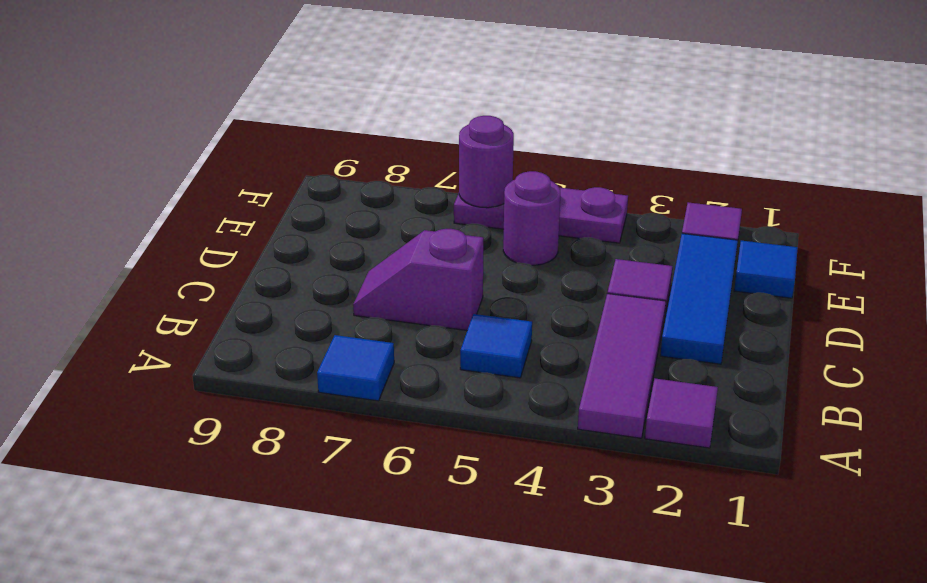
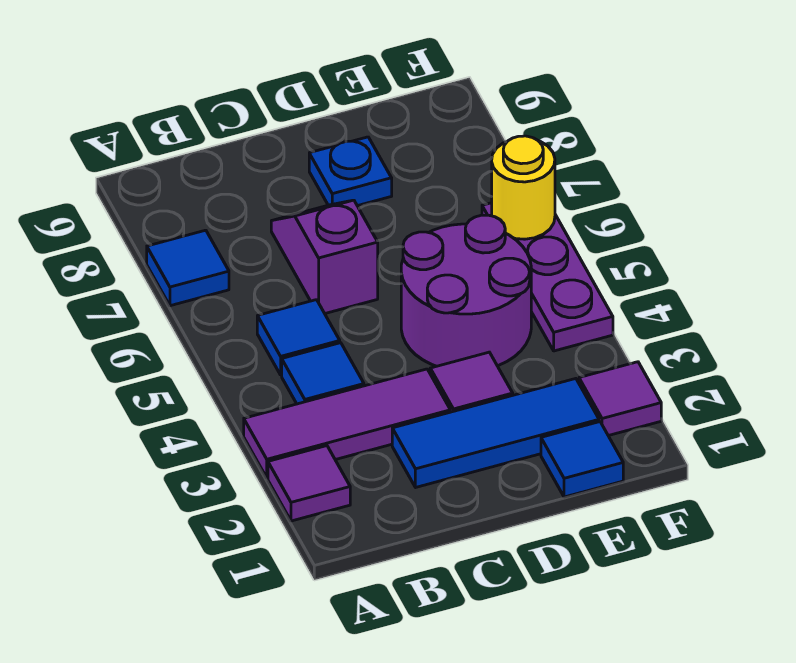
none -> blue tile B4 level 1
none -> blue plate D8 level 1
purple round brick E5 level 1 -> purple round brick D4:E5 level 1
purple round brick F6 level 2 -> yellow round brick F6 level 2

